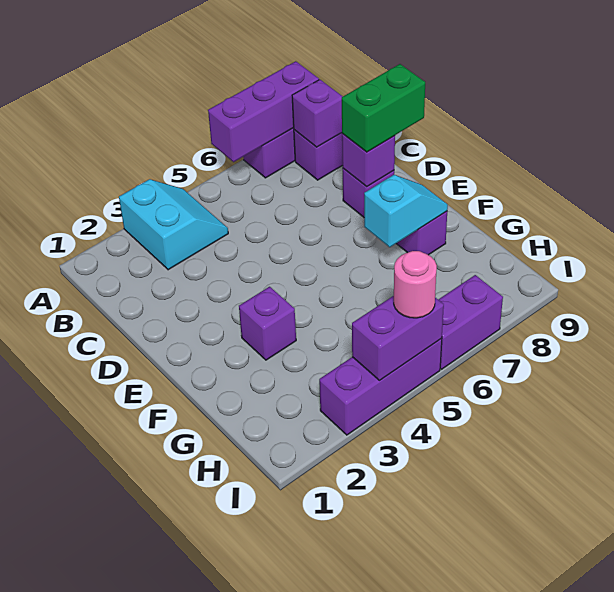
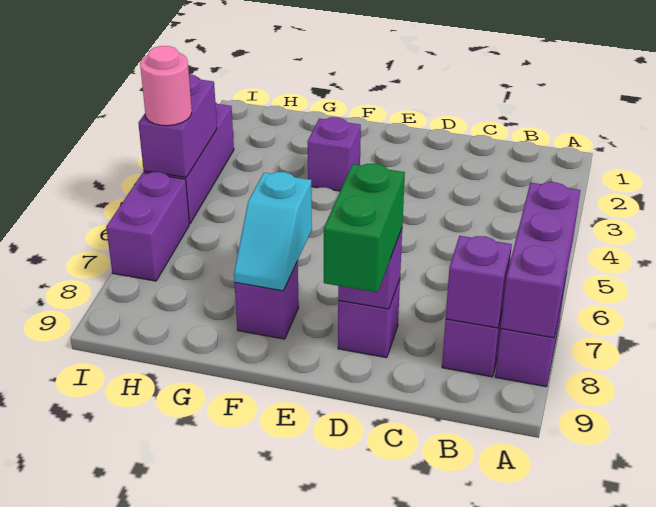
cyan slope A3:B4 level 1 top 3 -> none

